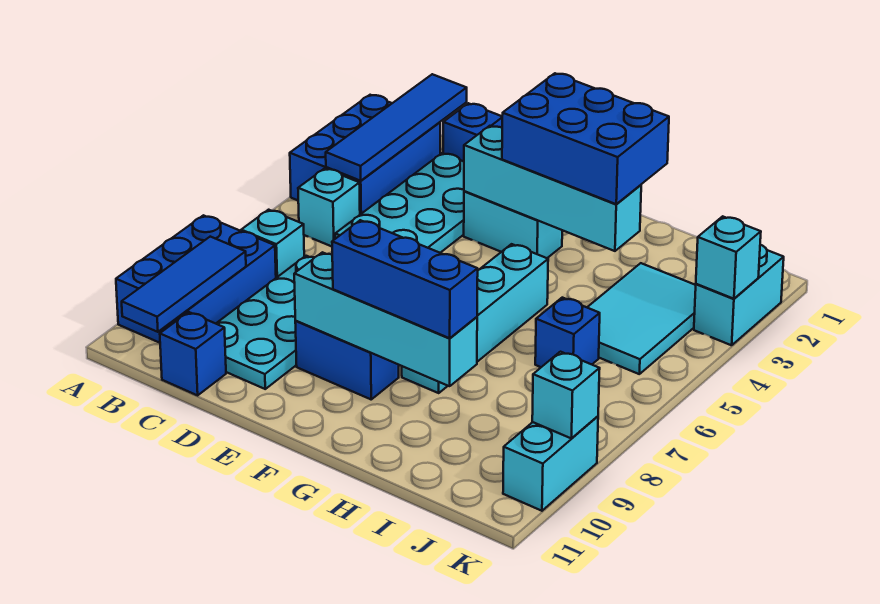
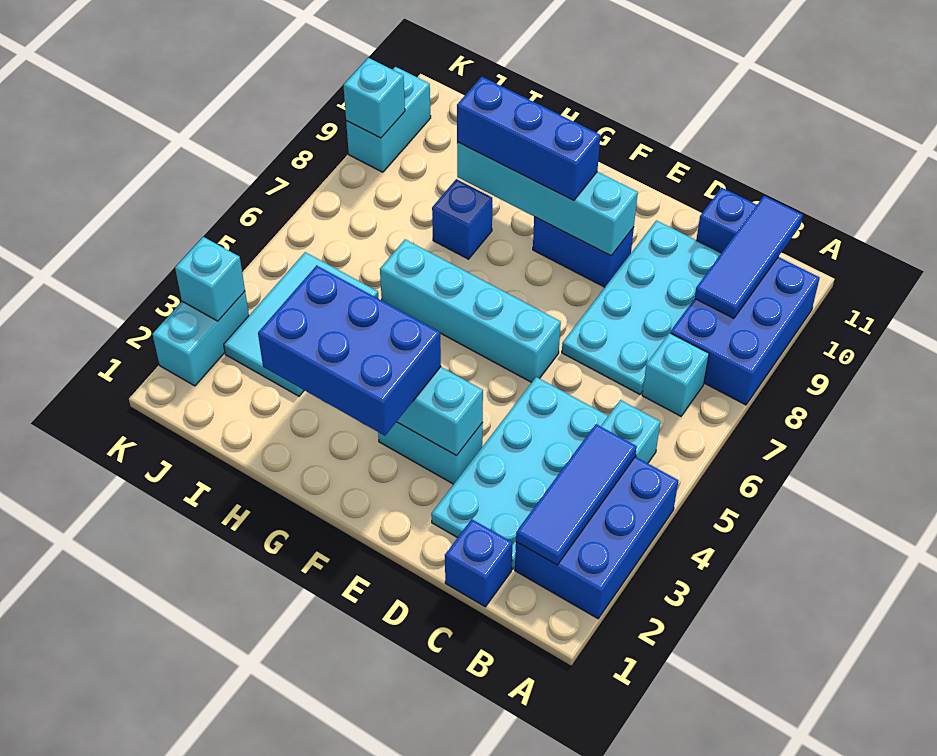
blue tile B1:B4 level 2 -> blue tile B2:B4 level 2
cyan brick G5:G8 level 1 -> cyan brick E6:H6 level 1
blue brick I6 level 1 -> blue brick H8 level 1

